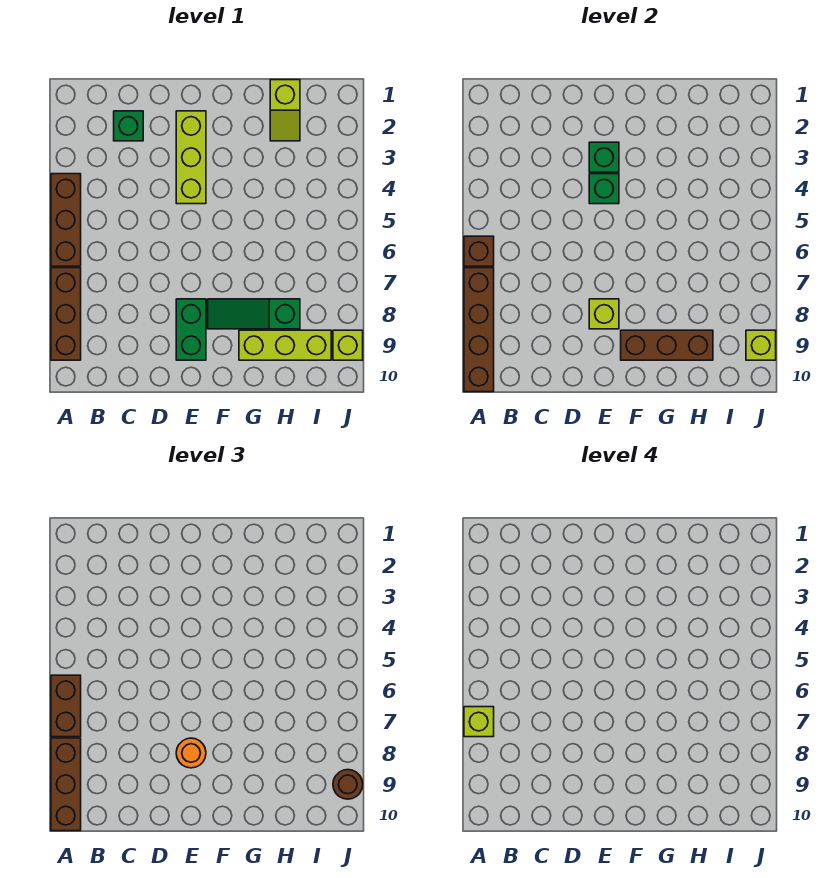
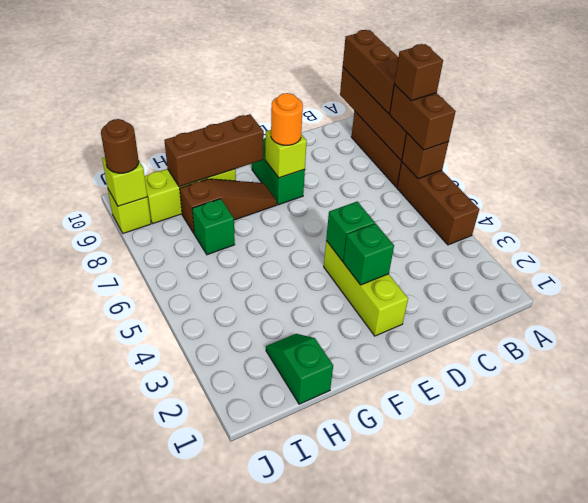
lime brick A7 level 4 -> brown brick A7 level 4
green brick C2 level 1 -> green brick H7 level 1
green slope F8:H8 level 1 top H -> brown slope F8:H8 level 1 top H
lime slope H1:H2 level 1 top 1 -> green slope H1:H2 level 1 top 1

